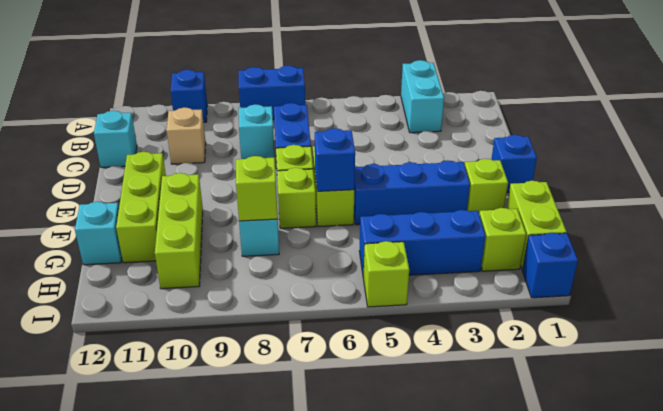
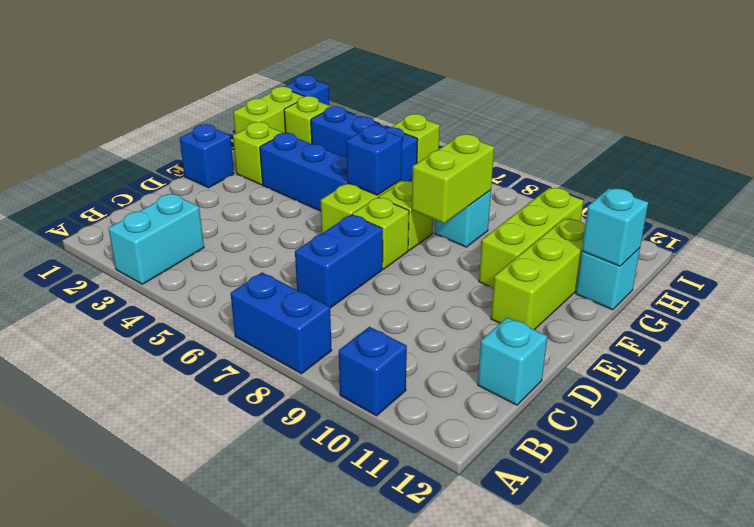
cyan brick C8 level 1 -> cyan brick G12 level 2
tan brick C10 level 1 -> none
lime brick G8 level 2 -> lime brick F8:G8 level 2

